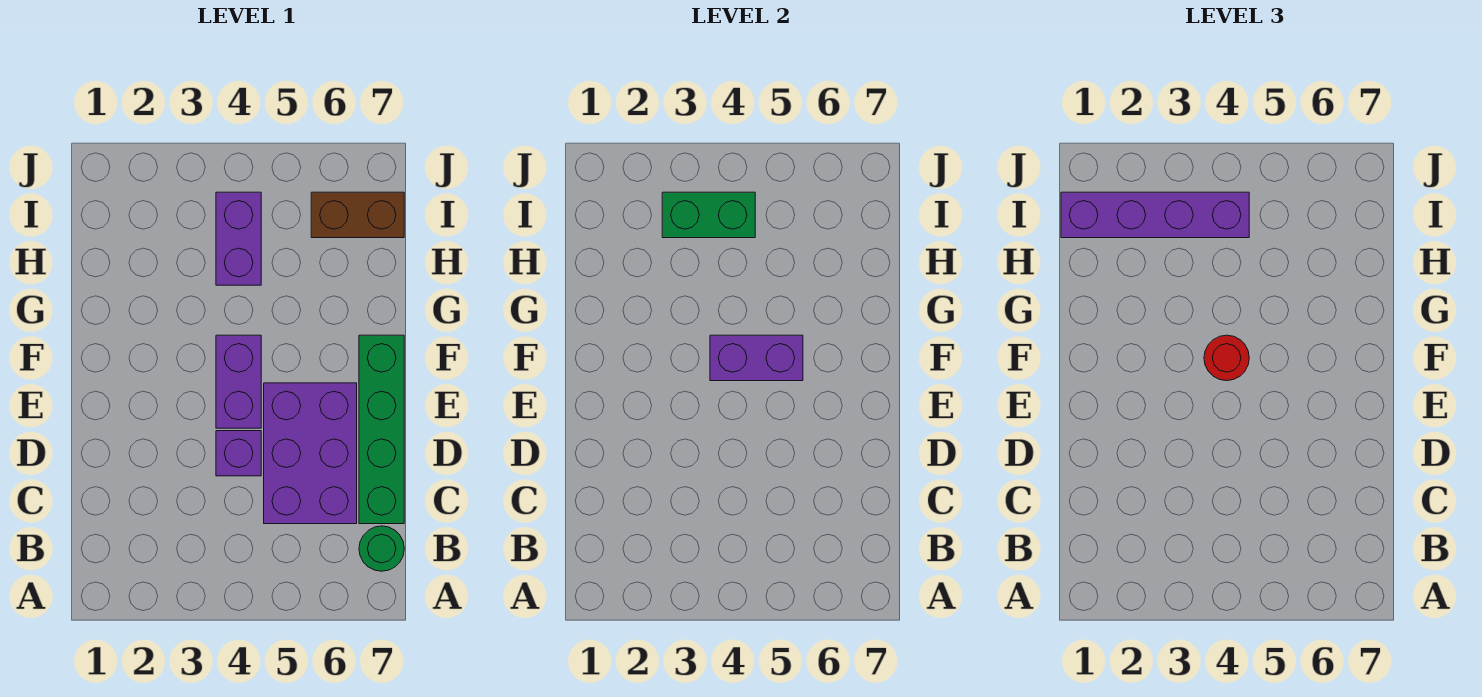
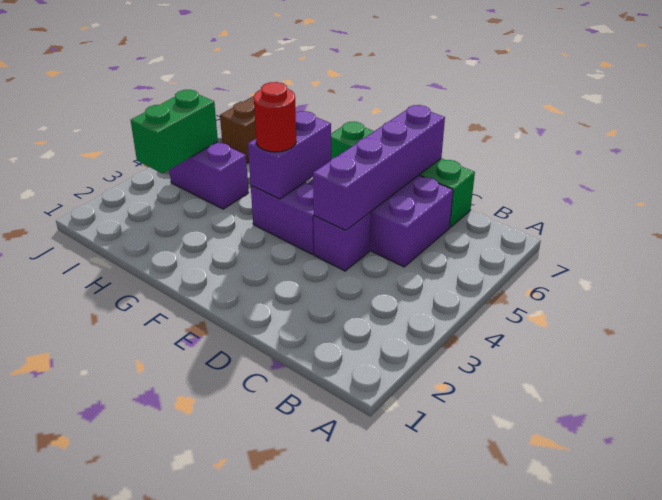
green round brick B7 level 1 -> none
purple brick I1:I4 level 3 -> purple brick D4:D7 level 2

